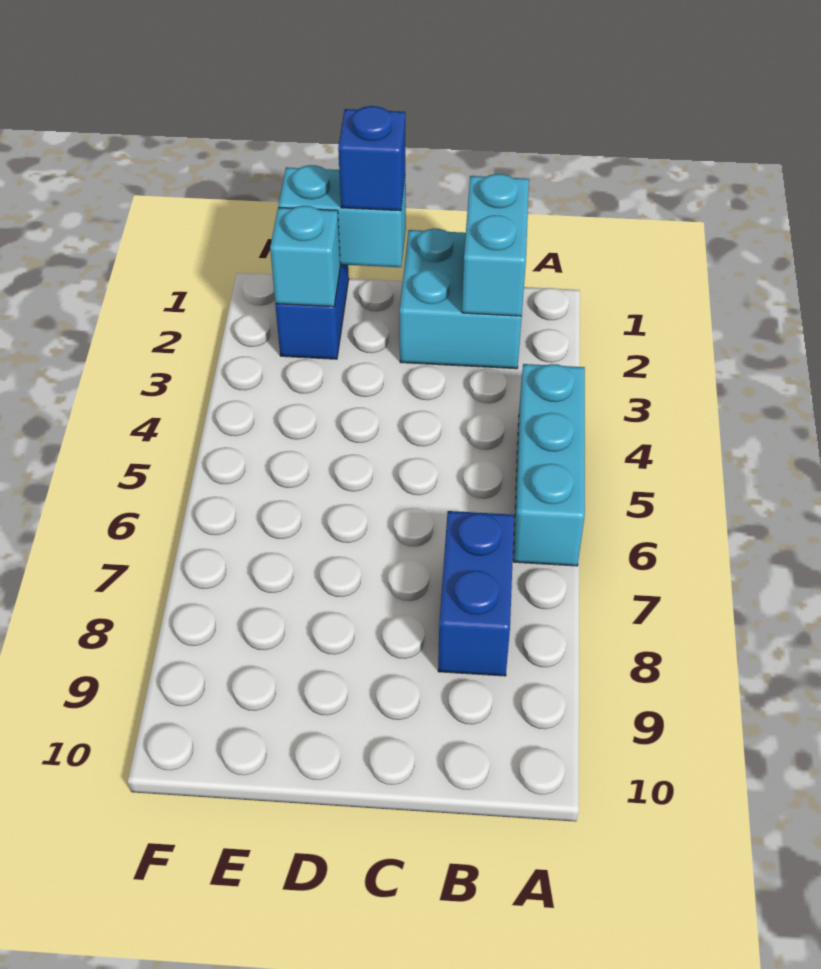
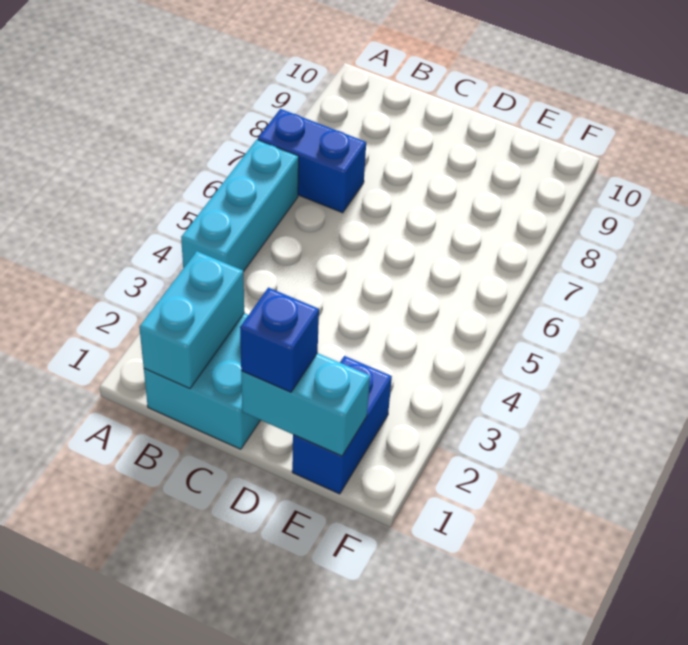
blue brick B7:B8 level 1 -> blue brick A7:B7 level 1
cyan brick E2 level 2 -> none

